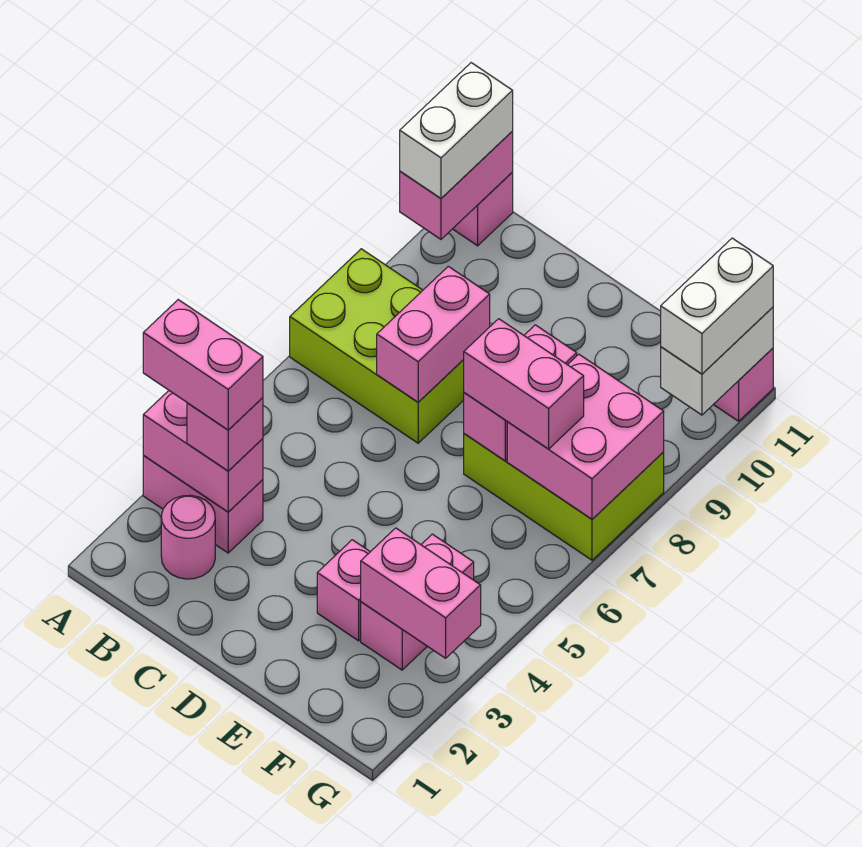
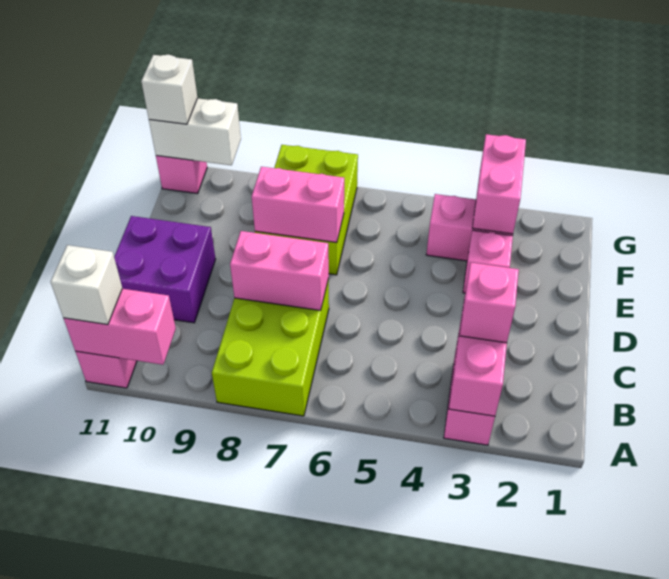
pink brick A3:B3 level 4 -> none
white brick A10:A11 level 3 -> white brick A11 level 3
pink round brick B2 level 1 -> none
none -> purple brick C10:D11 level 1
pink brick E7:F7 level 3 -> none
pink brick F7:G8 level 2 -> none
white brick G10:G11 level 3 -> white brick G11 level 3

